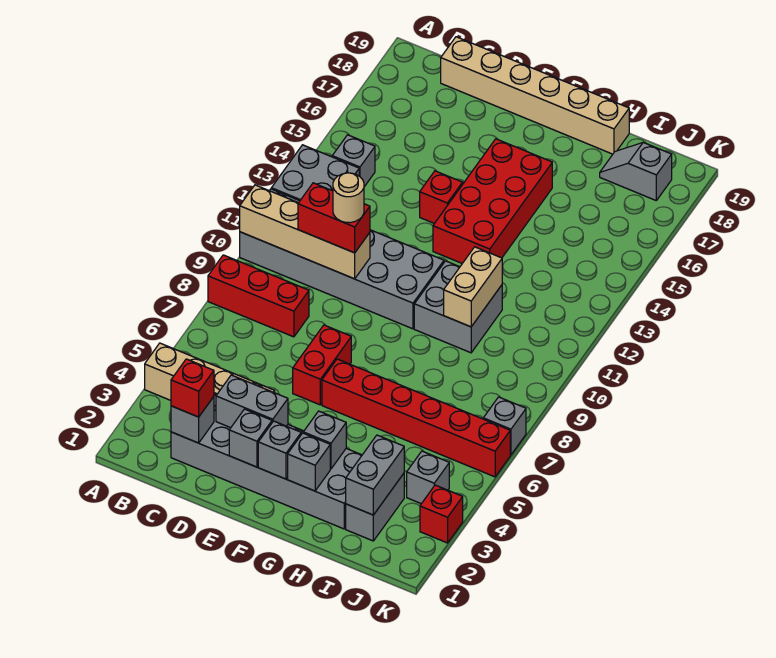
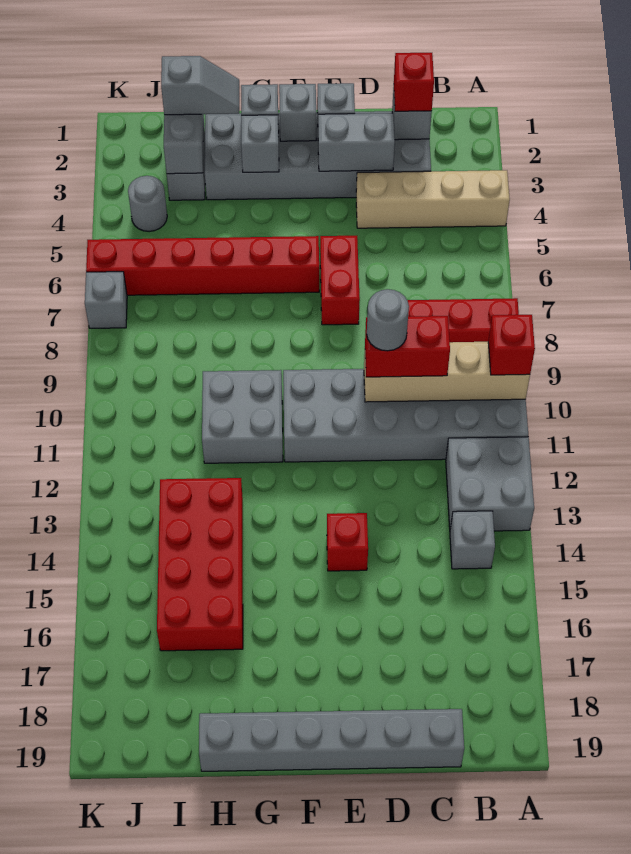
tan brick C19:H19 level 1 -> grey brick C19:H19 level 1
tan round brick D10 level 4 -> grey round brick D10 level 4
red brick F13:G16 level 1 -> red brick H13:I16 level 1
tan brick H10:H11 level 2 -> none
grey slope I18:J18 level 1 top J -> grey slope H2:I2 level 3 top I
grey brick J4 level 1 -> grey round brick J4 level 1
red brick K3 level 1 -> red brick A10 level 3

